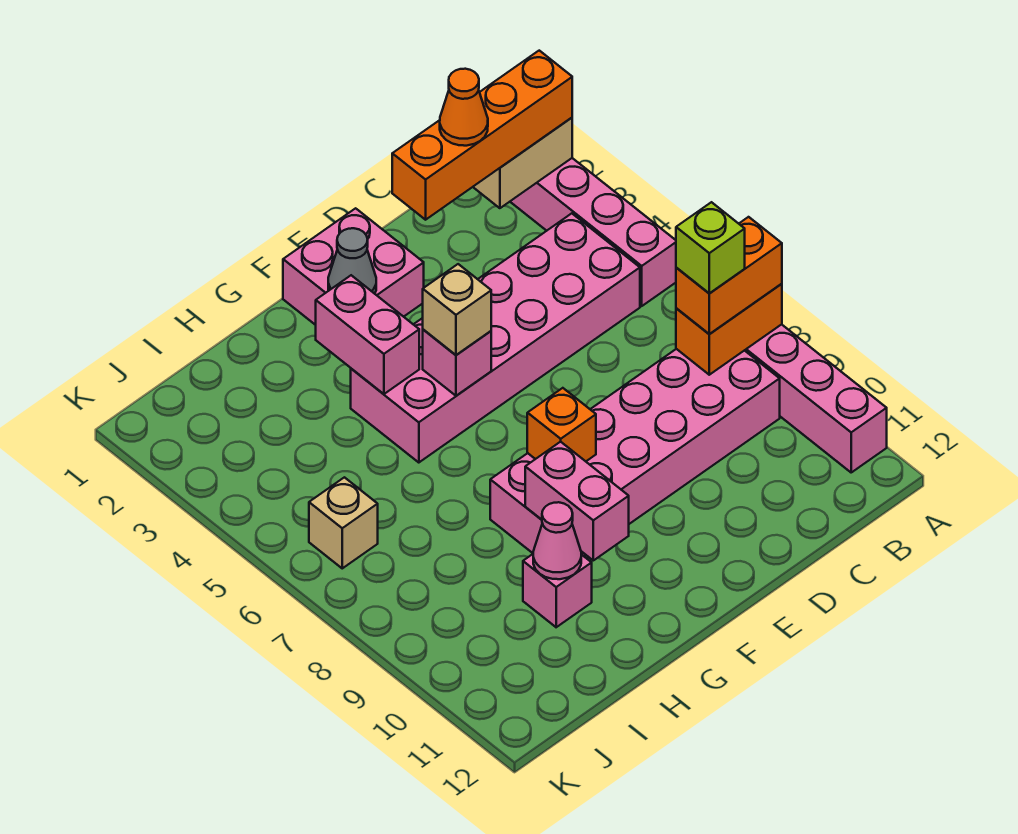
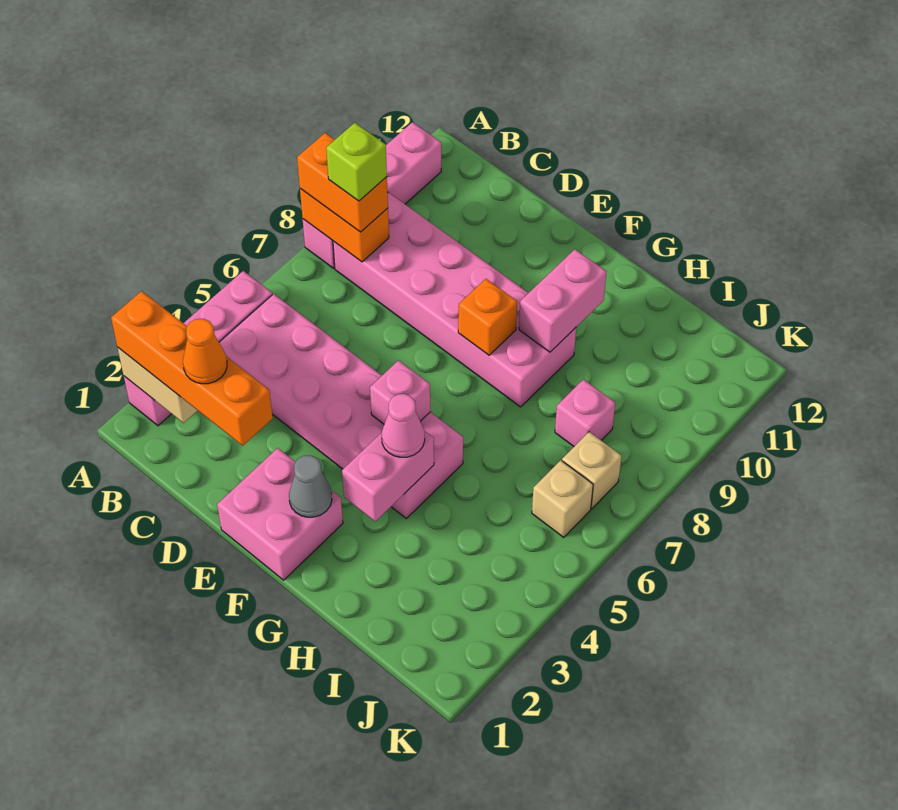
tan brick F5 level 3 -> tan brick J7 level 1
pink brick H10 level 1 -> pink brick I8 level 1
pink cone H10 level 2 -> pink cone G4 level 3

